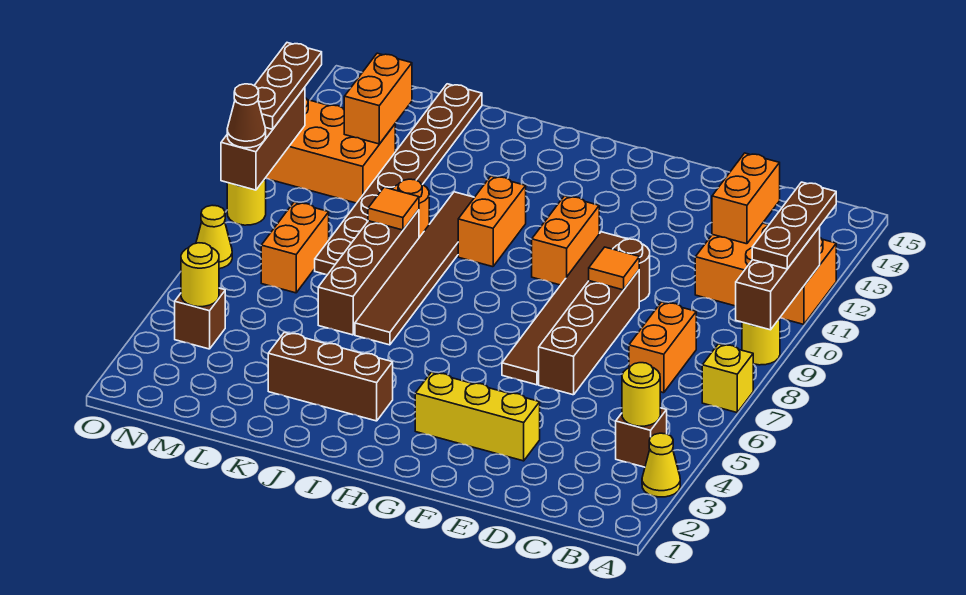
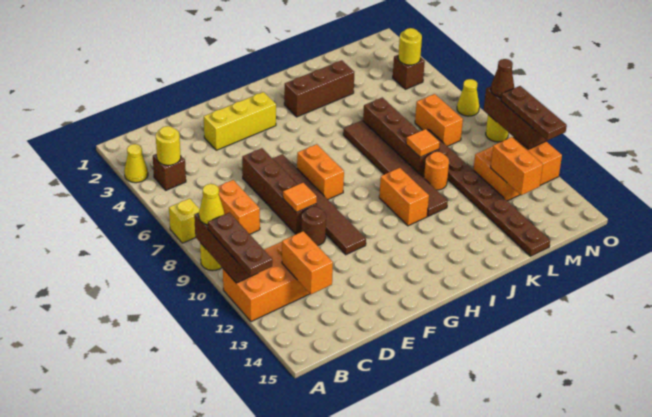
none -> yellow cone A9 level 3
orange brick G10:G11 level 1 -> orange brick G7:G8 level 1

